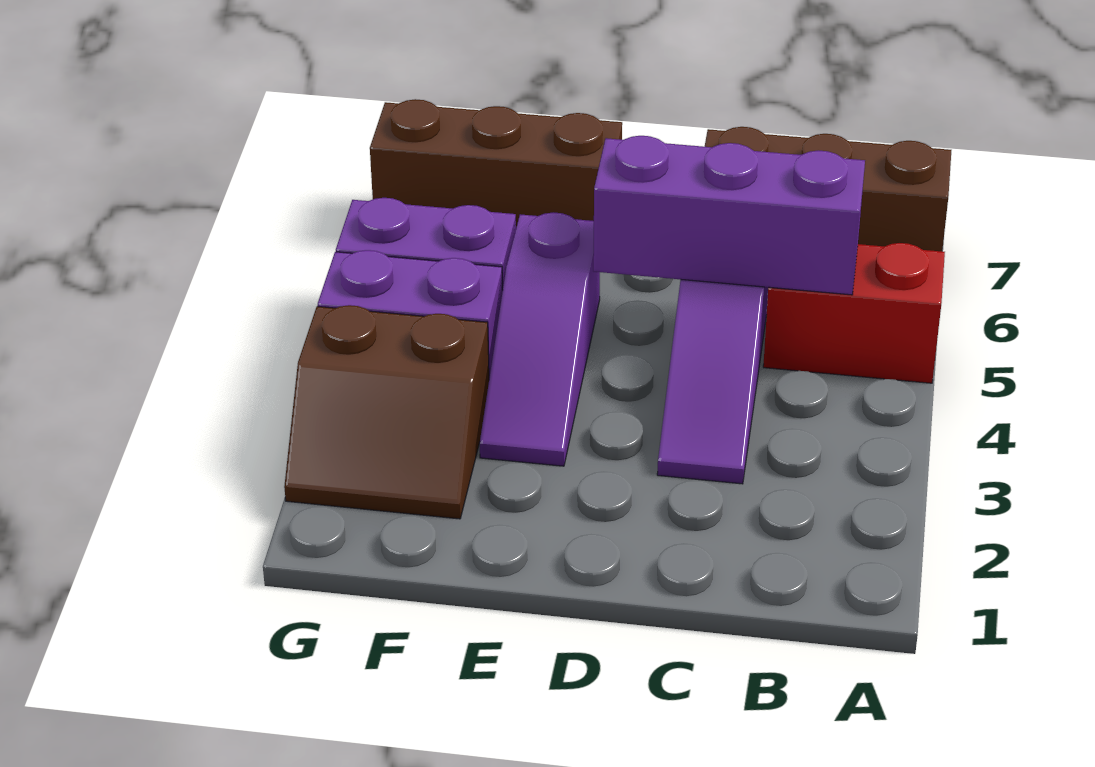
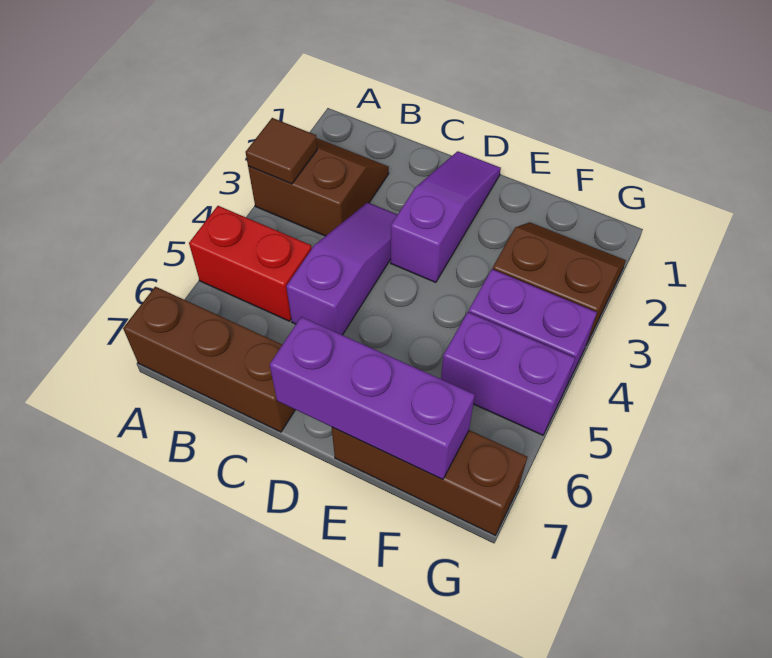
none -> brown slope A2:B3 level 1 top 3
none -> brown tile A3 level 2
purple brick B5:D5 level 2 -> purple brick D7:F7 level 2
purple slope E3:E5 level 1 top 5 -> purple slope D1:D3 level 1 top 3

